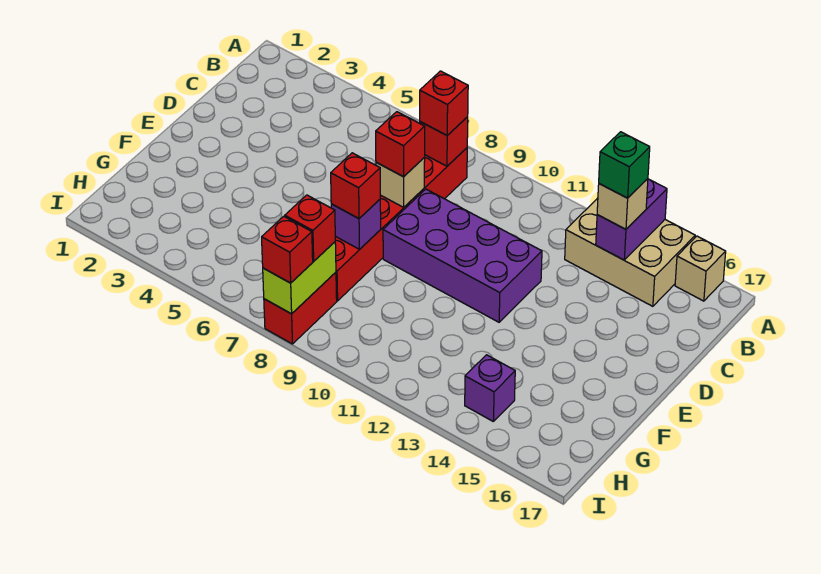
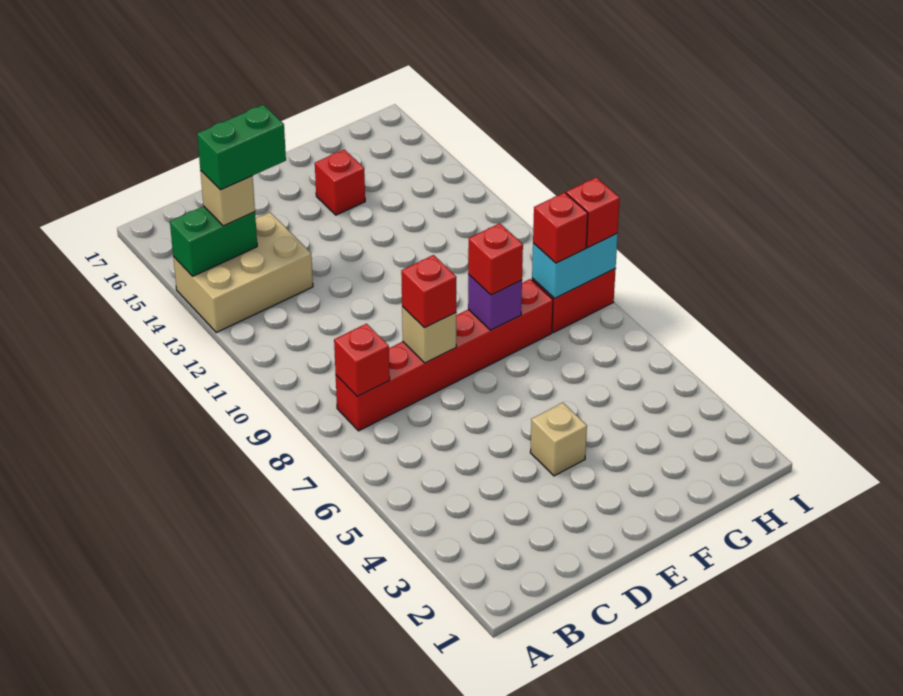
tan brick A13:B15 level 1 -> tan brick A13:C14 level 1
purple brick A14:B14 level 2 -> green brick A14:B14 level 2
tan brick A16 level 1 -> tan brick E4 level 1
red brick B8 level 3 -> red brick F15 level 1
green brick B14 level 4 -> green brick B14:C14 level 4
purple brick D9:E12 level 1 -> none
lime brick H8:I8 level 2 -> cyan brick H8:I8 level 2
purple brick H14 level 1 -> none

